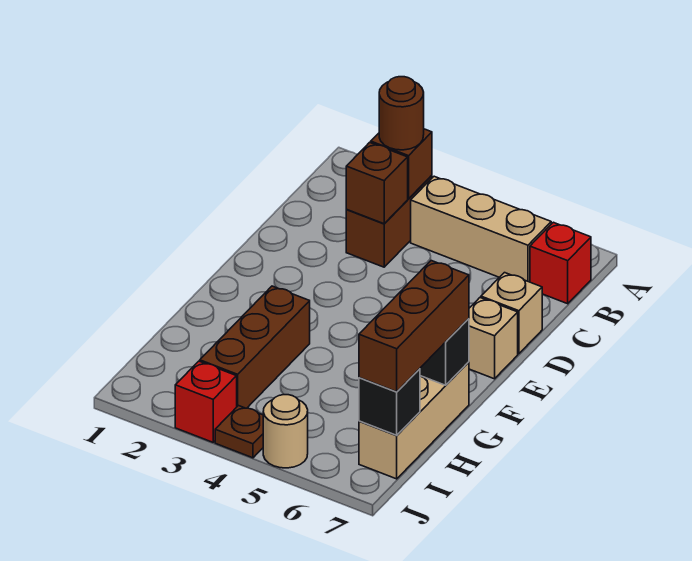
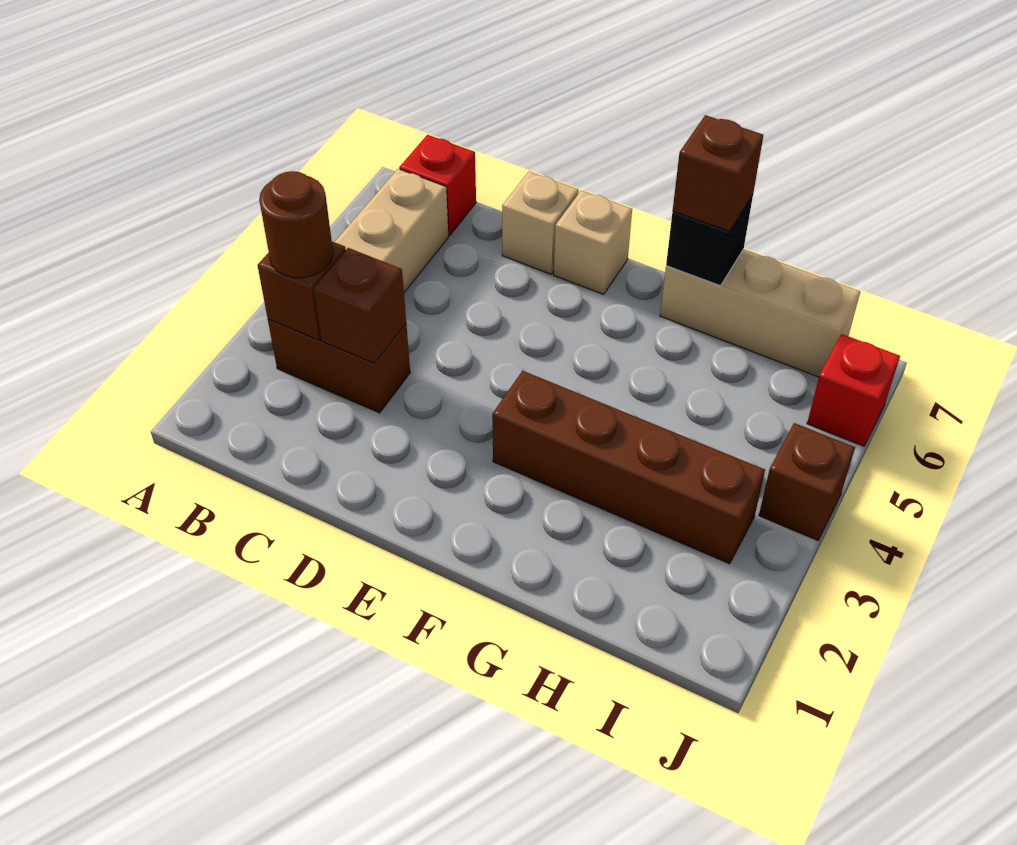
brown brick G3:I3 level 1 -> brown brick F3:I3 level 1
brown brick G7:I7 level 3 -> brown brick G7 level 3
black brick I7 level 2 -> none
red brick J3 level 1 -> red brick J6 level 1
brown plate J4 level 1 -> brown brick J4 level 1
tan round brick J5 level 1 -> none

